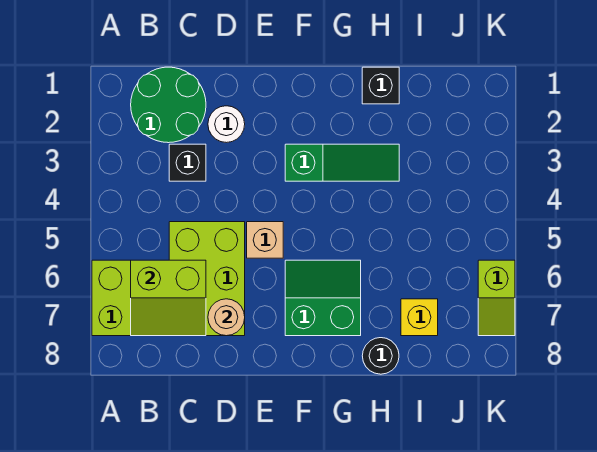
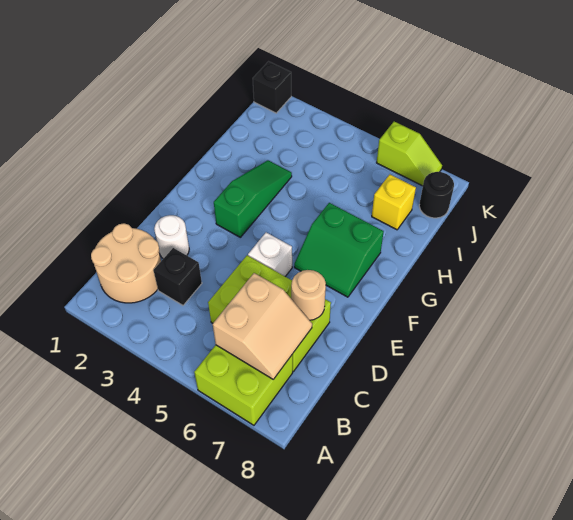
green round brick B1:C2 level 1 -> tan round brick B1:C2 level 1
lime slope B6:C7 level 2 top 6 -> tan slope B6:C7 level 2 top 6
tan brick E5 level 1 -> white brick E5 level 1
green slope F6:G7 level 1 top 7 -> green slope F6:G7 level 1 top G
black brick H1 level 1 -> black brick K1 level 1
black round brick H8 level 1 -> black round brick J8 level 1

